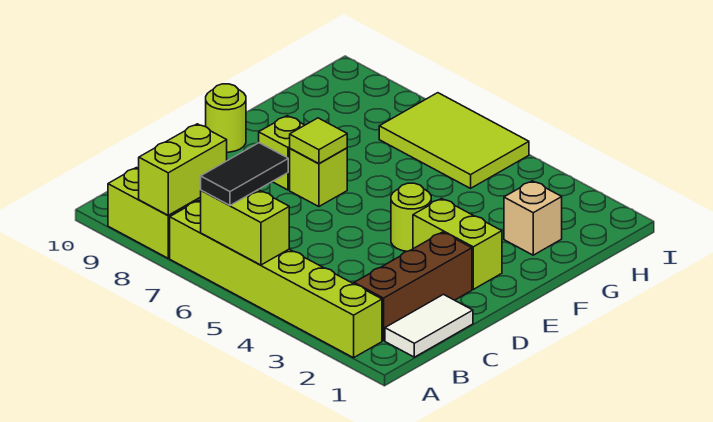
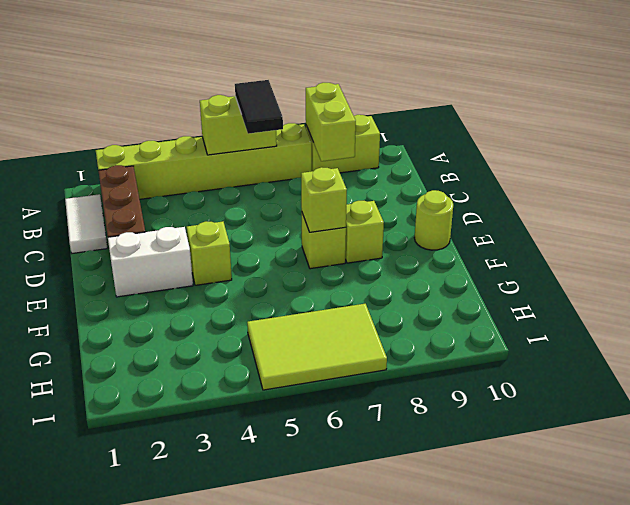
lime brick E2:E3 level 1 -> white brick E2:E3 level 1
lime round brick E4 level 1 -> lime brick E4 level 1
lime tile E7 level 2 -> lime brick E7 level 2
tan brick G2 level 1 -> none

